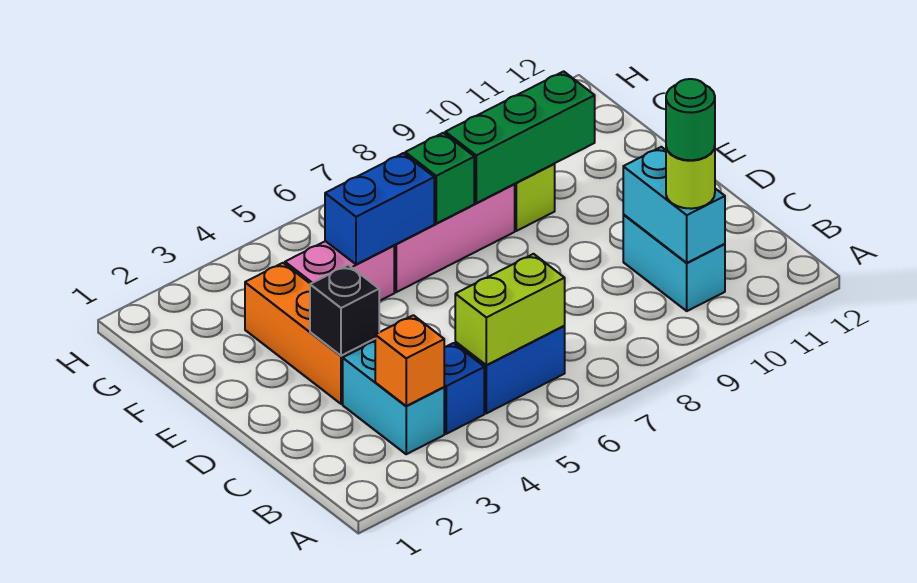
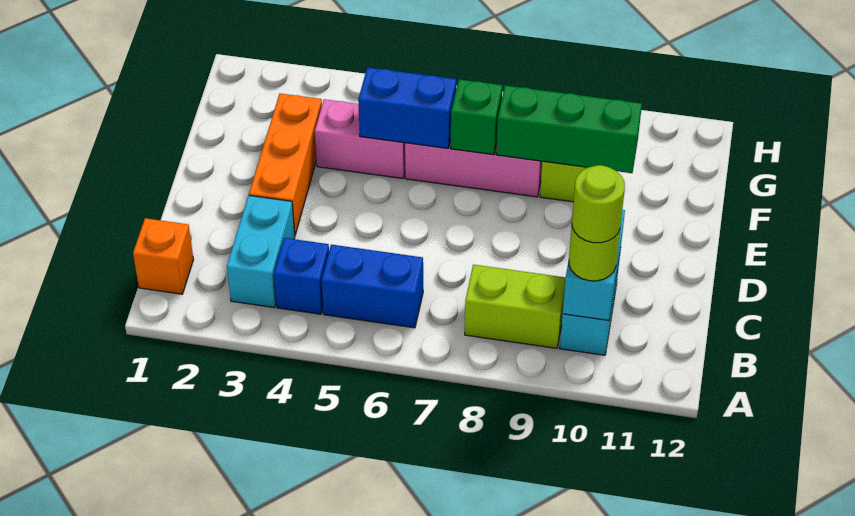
orange brick B3 level 2 -> orange brick B1 level 1
lime brick B5:B6 level 2 -> lime brick B8:B9 level 1
green round brick B10 level 4 -> lime round brick B10 level 4
black brick D3 level 2 -> none

